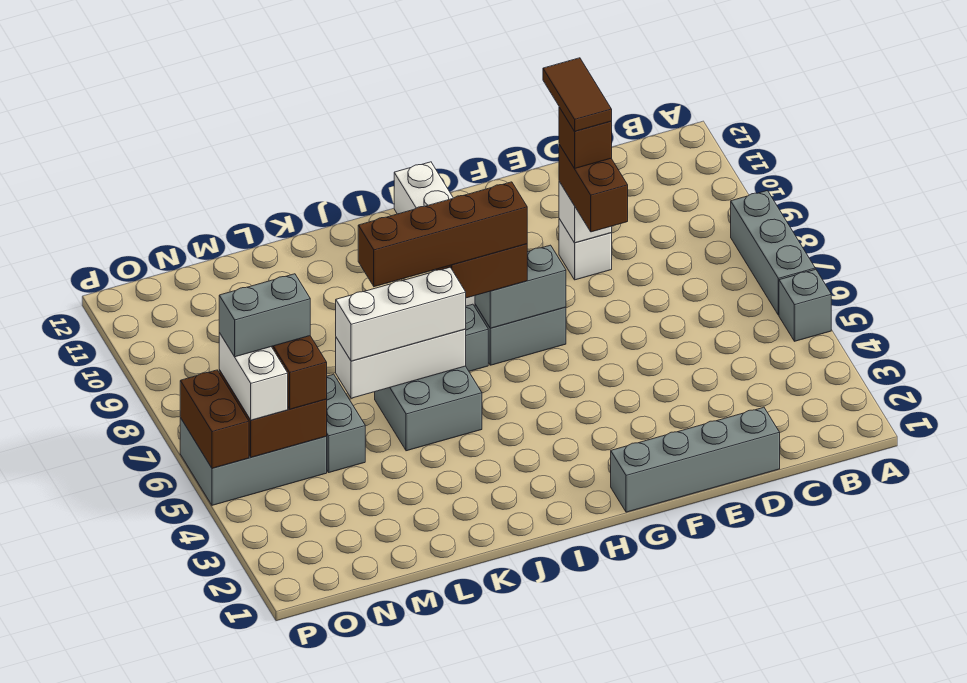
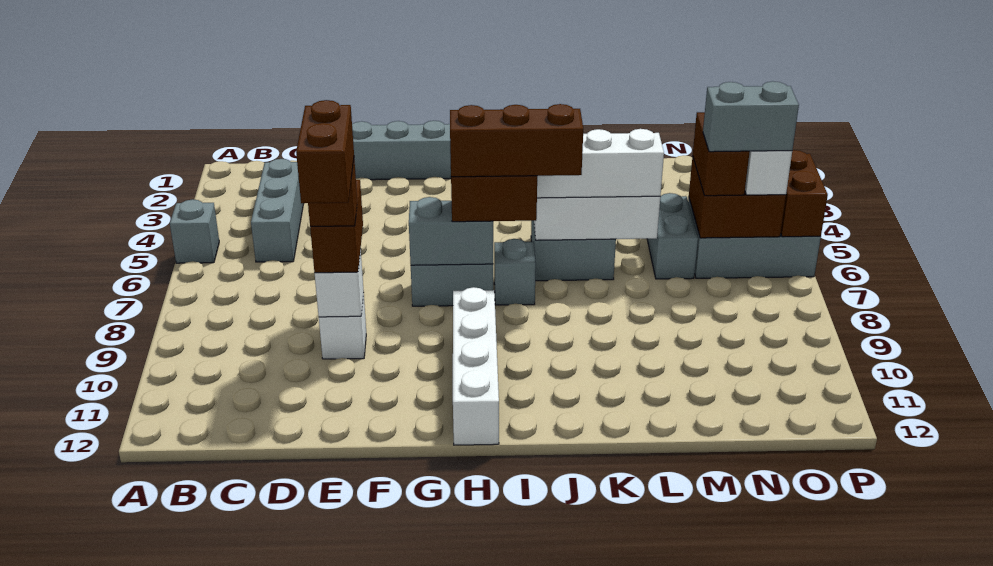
grey brick A6:A8 level 1 -> grey brick C3:C5 level 1
brown tile E9:E10 level 5 -> brown brick E9:E10 level 5
brown brick H7:K7 level 4 -> brown brick H7:J7 level 4

